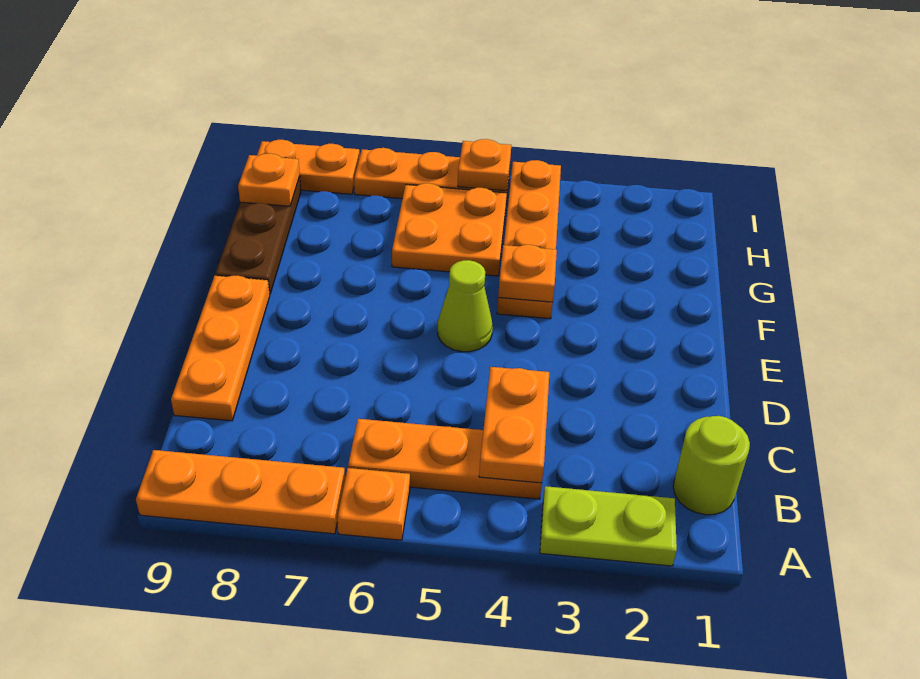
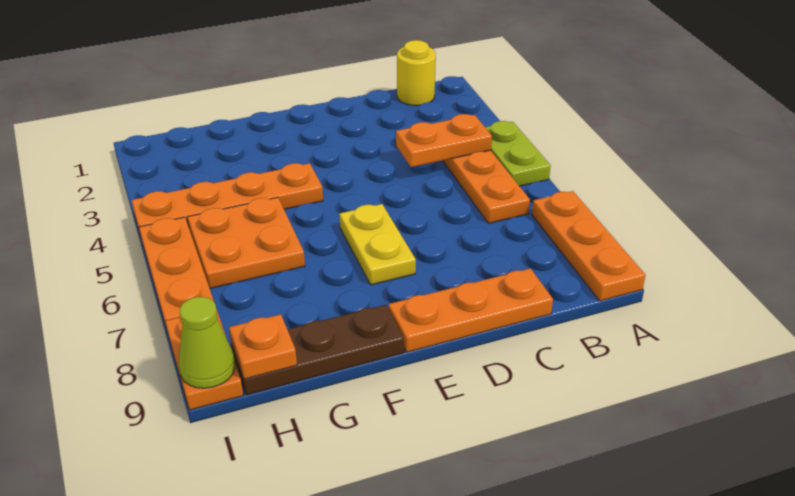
lime plate A2:A3 level 1 -> lime plate A4:A5 level 1
orange plate A6 level 1 -> none
lime round brick B1 level 1 -> yellow round brick B1 level 1
lime cone E5 level 1 -> lime cone I9 level 2
none -> yellow plate E6:E7 level 1
orange plate F4 level 2 -> none
orange plate I5 level 2 -> none

